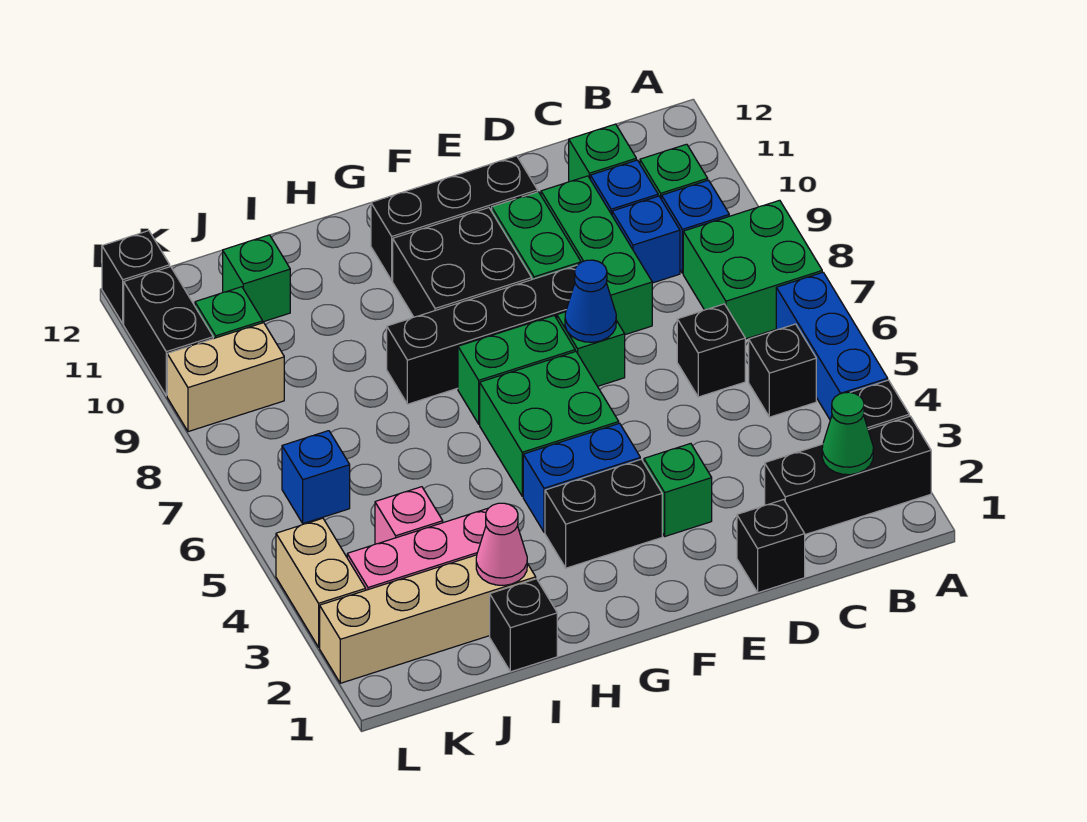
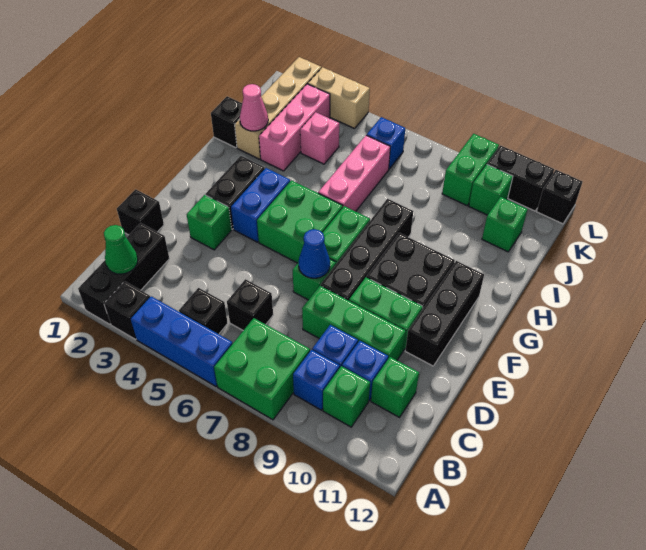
none -> pink brick H6:J6 level 1
tan brick K9:L9 level 1 -> green brick K9:L9 level 1

